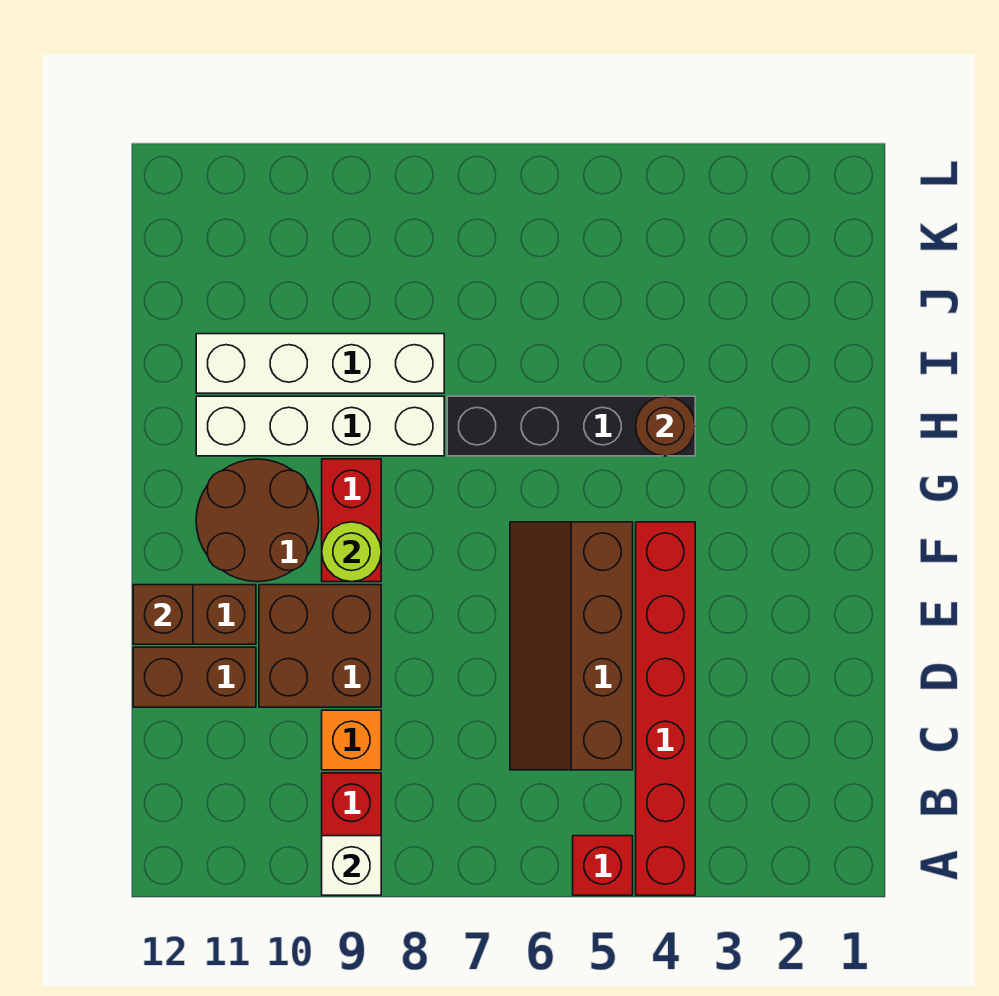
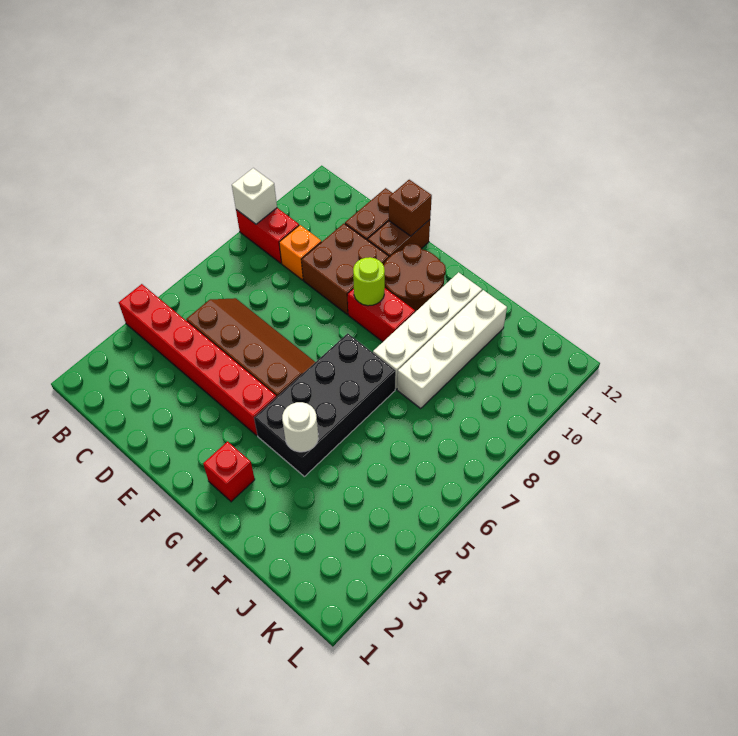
red brick A5 level 1 -> red brick G2 level 1
black brick H4:H7 level 1 -> black brick G4:H7 level 1
brown round brick H4 level 2 -> white round brick H4 level 2

